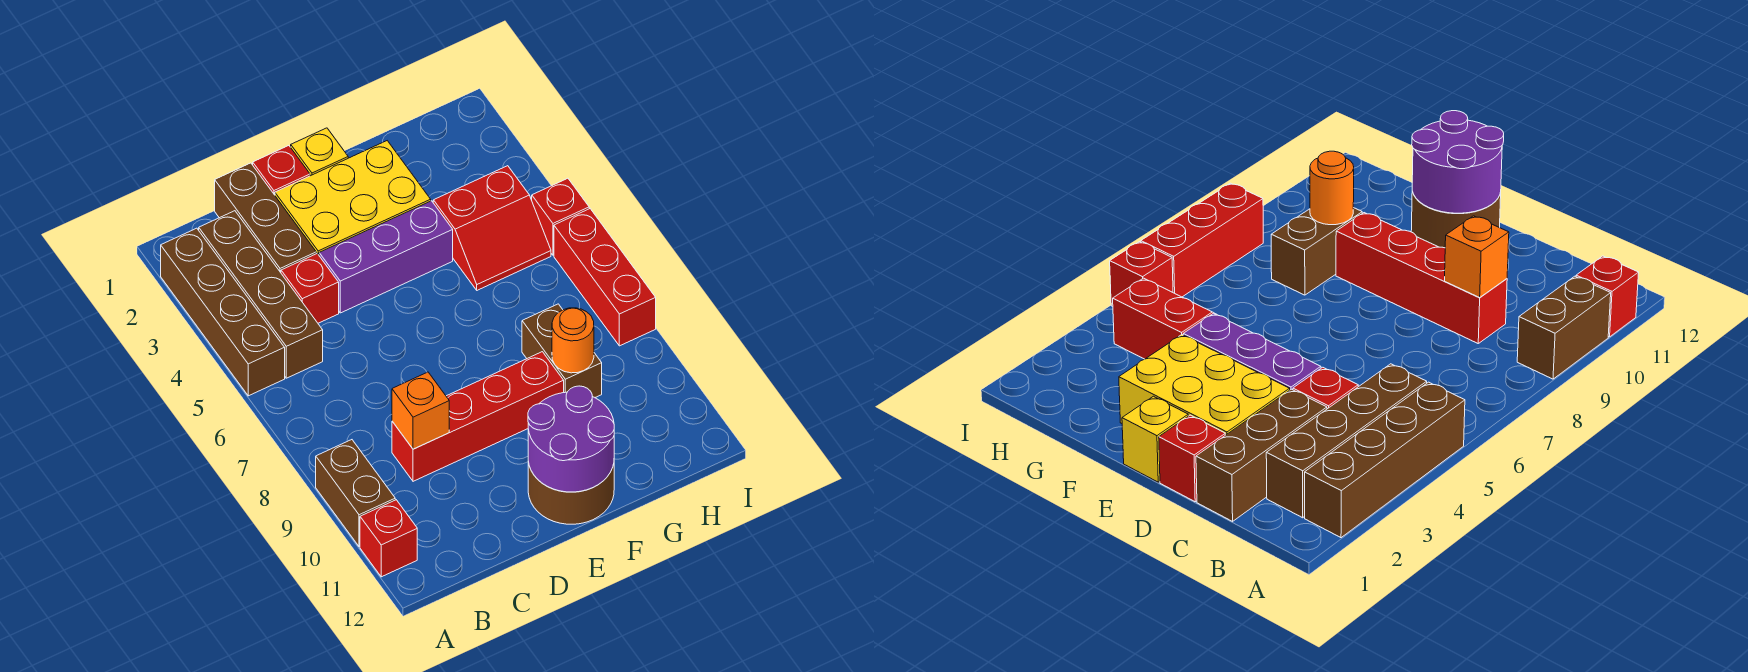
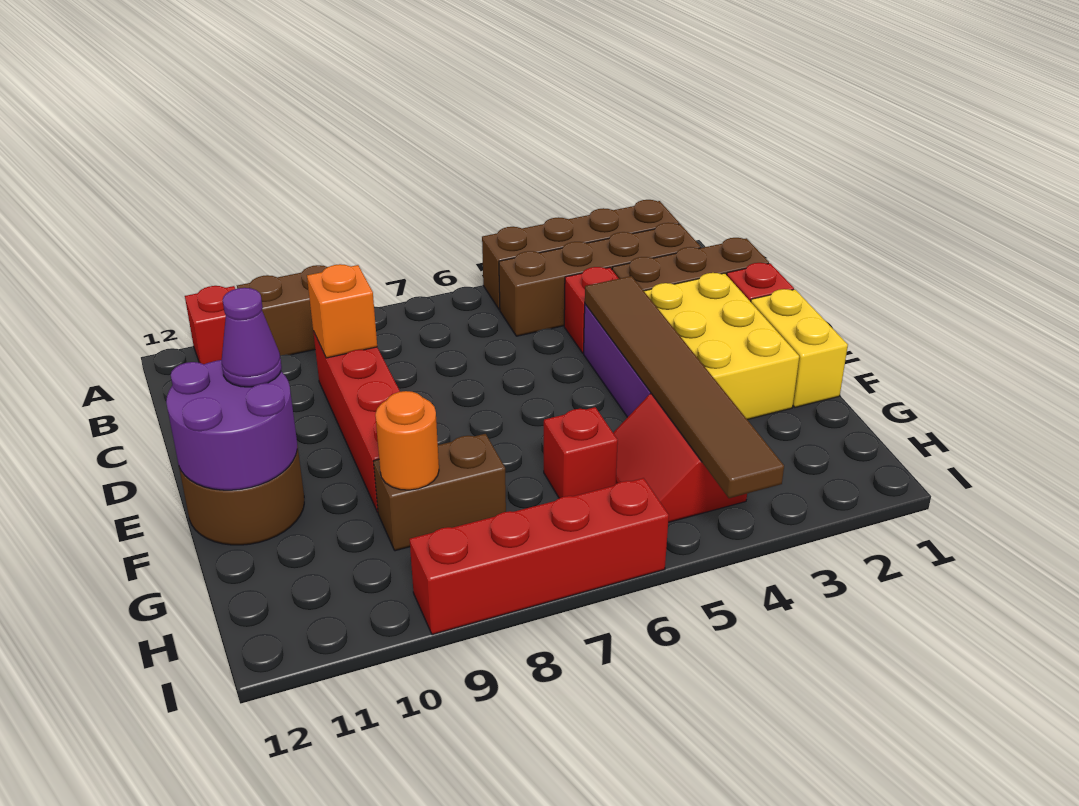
none -> brown tile D4:I4 level 2
yellow brick E1 level 1 -> yellow brick E1:F1 level 1
none -> purple cone E11 level 3
red brick I5 level 1 -> red brick G6 level 1
red brick I6:I8 level 1 -> red brick I6:I9 level 1

